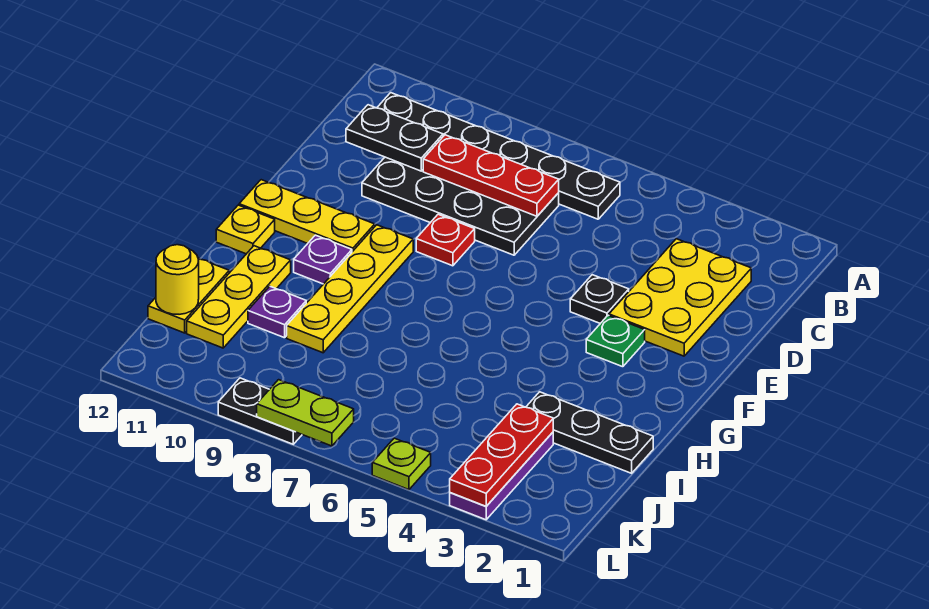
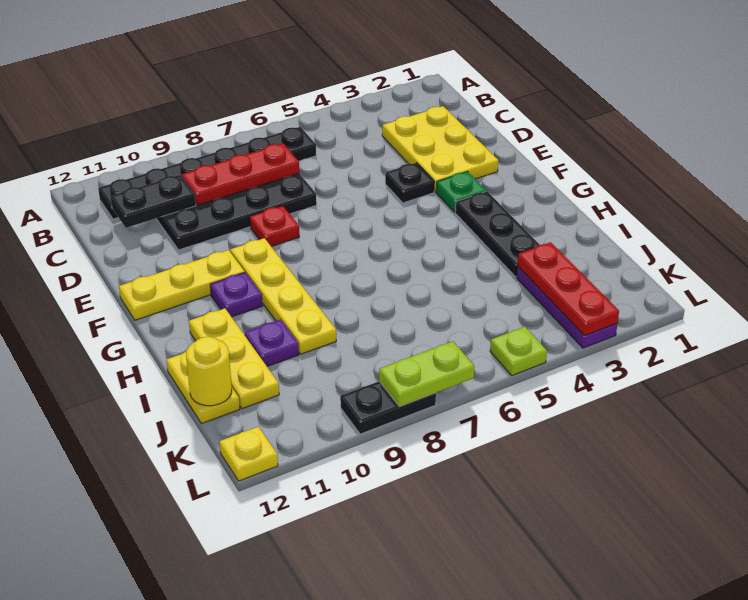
yellow plate G12 level 1 -> yellow plate L12 level 1
black plate I1:I3 level 1 -> black plate G3:I3 level 1

